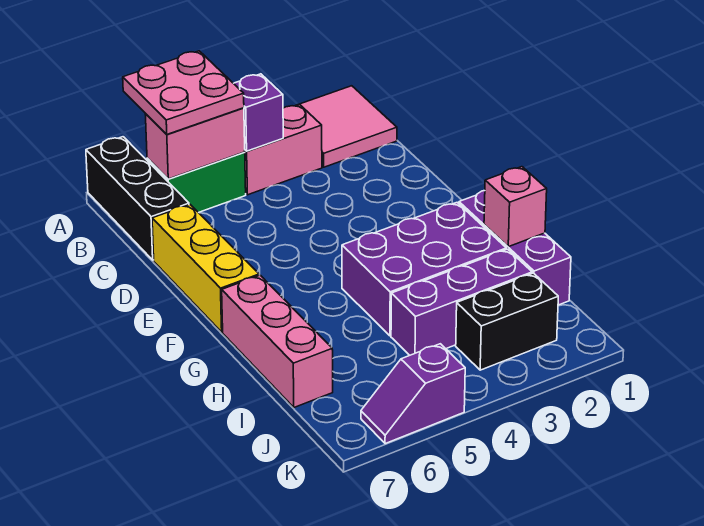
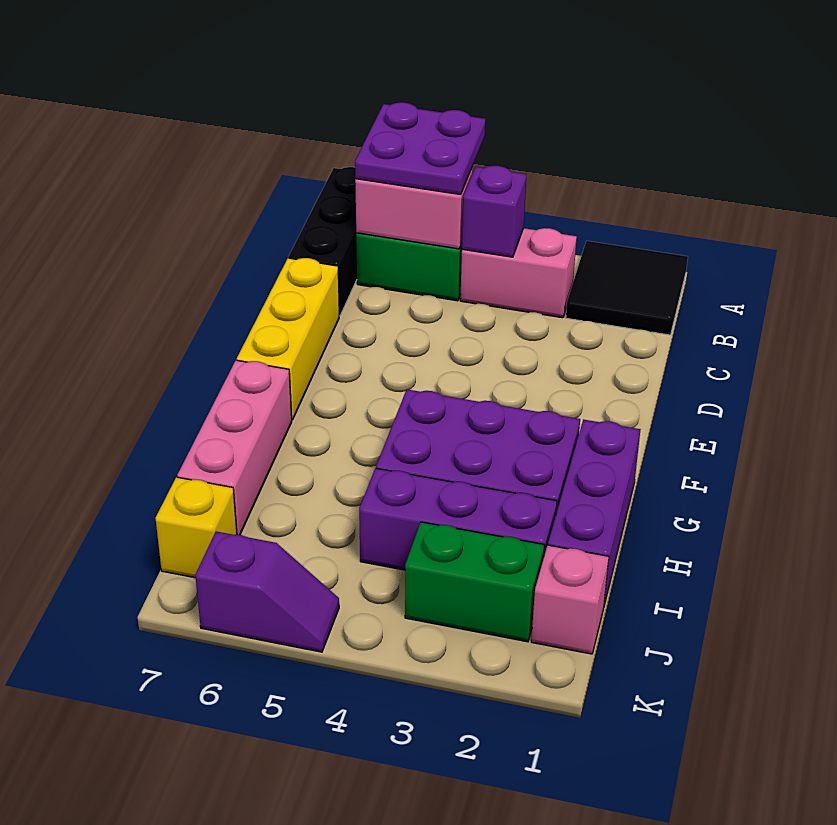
pink tile A1:B2 level 1 -> black tile A1:B2 level 1
pink plate A5:B6 level 3 -> purple plate A5:B6 level 3
pink brick H1 level 2 -> pink brick J1 level 1
black brick J2:J3 level 1 -> green brick J2:J3 level 1
none -> yellow brick J7 level 1
purple slope K5:K6 level 1 top 5 -> purple slope K5:K6 level 1 top 6

